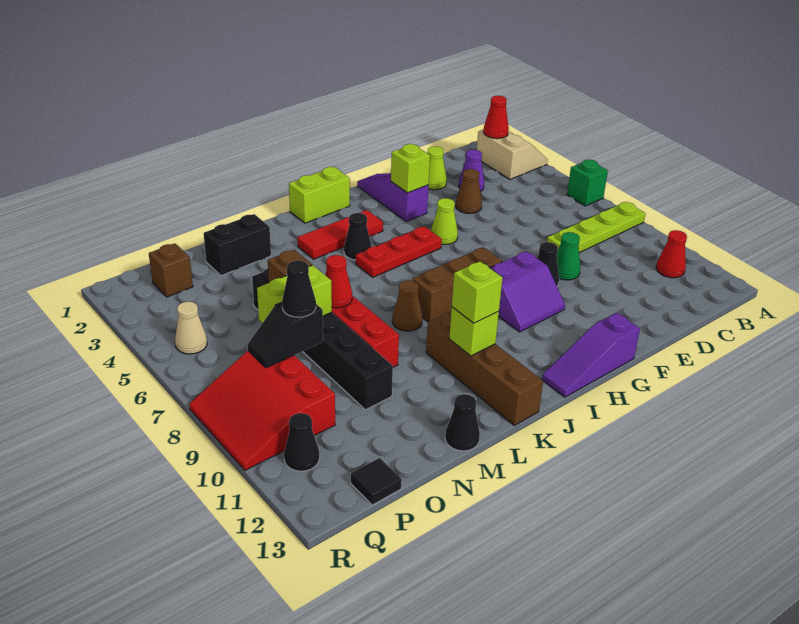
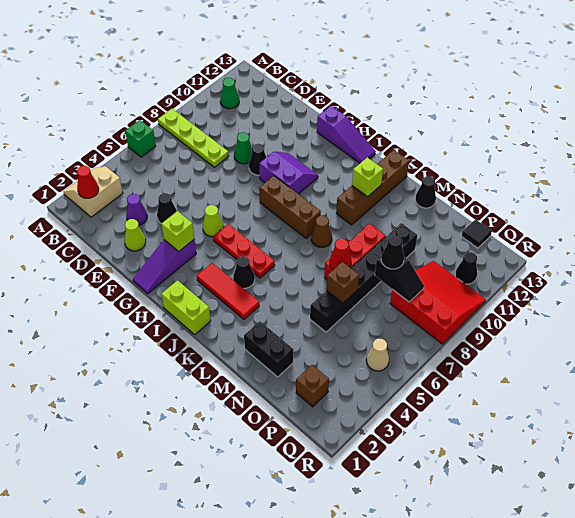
red cone B11 level 1 -> green cone B11 level 1
brown cone E4 level 1 -> black cone E4 level 1
lime brick K11 level 3 -> none
lime brick N7:O7 level 2 -> none
red slope P8:R10 level 1 top P -> red slope P8:R10 level 1 top 8

